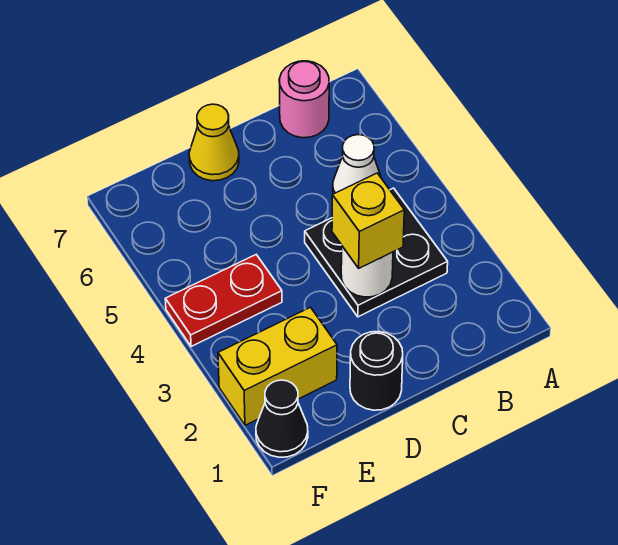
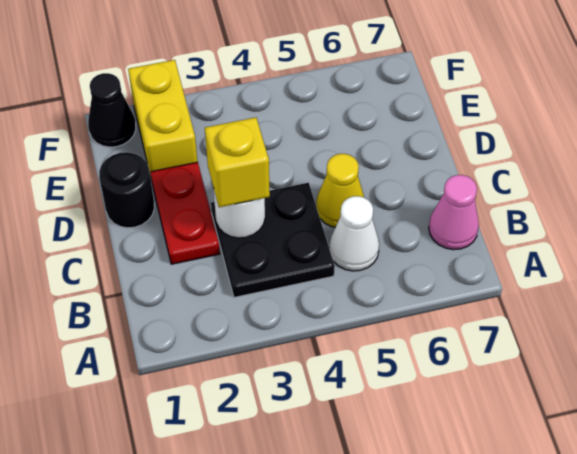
pink round brick B7 level 1 -> pink cone B7 level 1
yellow cone D7 level 1 -> yellow cone C5 level 1
red plate E4:F4 level 1 -> red plate C2:D2 level 1

